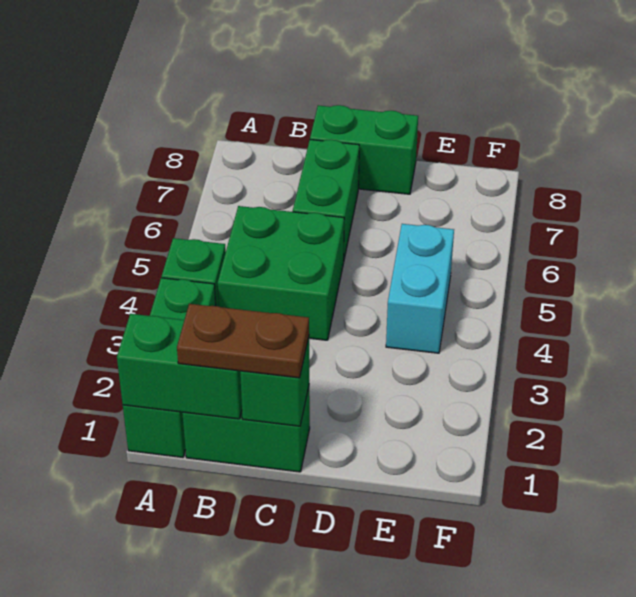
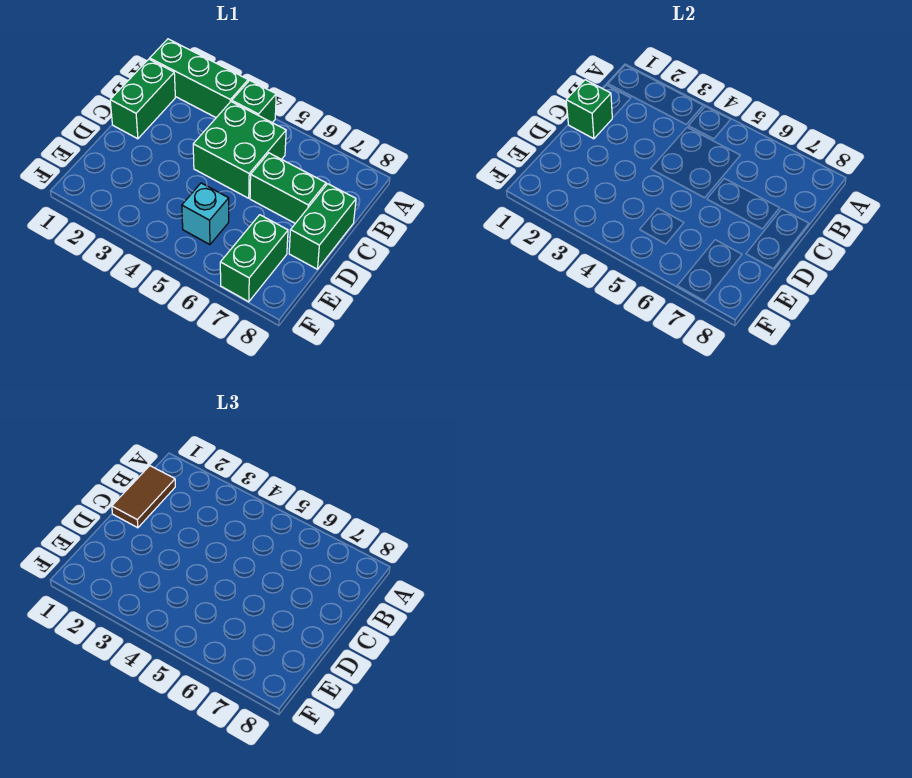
green brick A1:B1 level 2 -> green brick E7:F7 level 1
brown plate B1:C1 level 3 -> brown tile B1:C1 level 3
cyan brick E4:E5 level 1 -> cyan brick E5 level 1

